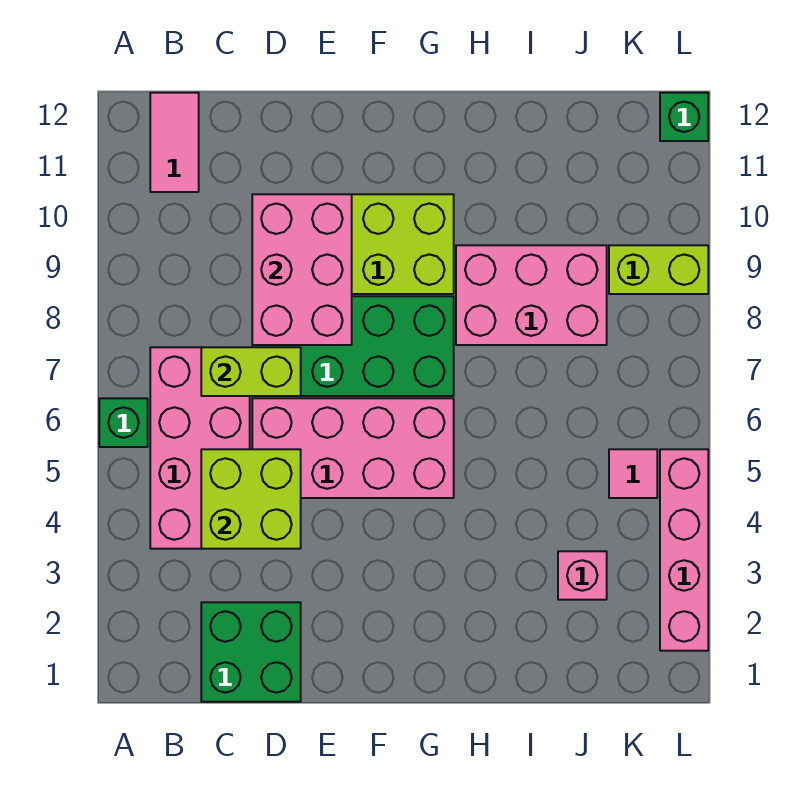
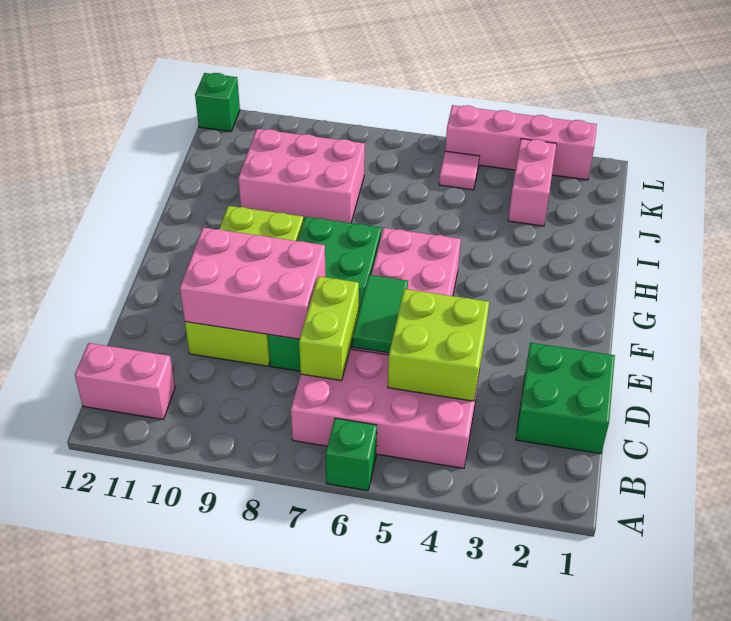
pink tile B11:B12 level 1 -> pink brick B11:B12 level 1
none -> green tile D6:E6 level 2
pink brick H8:J9 level 1 -> pink brick I8:J10 level 1
pink brick J3 level 1 -> pink brick J3:K3 level 1
lime brick K9:L9 level 1 -> none

